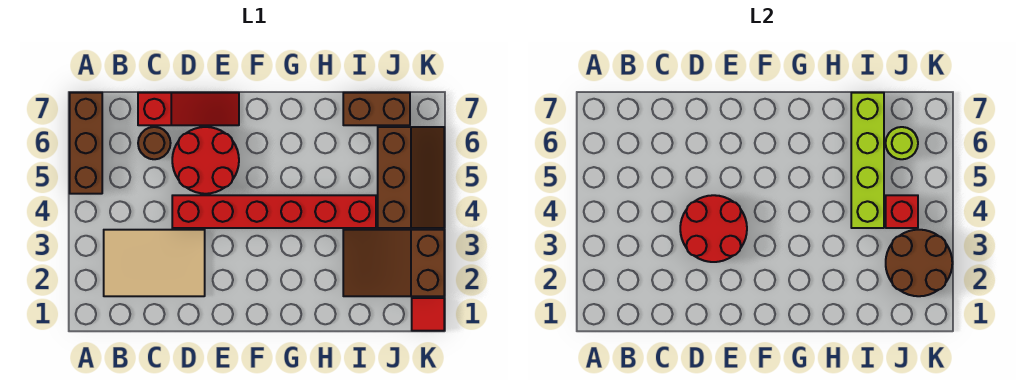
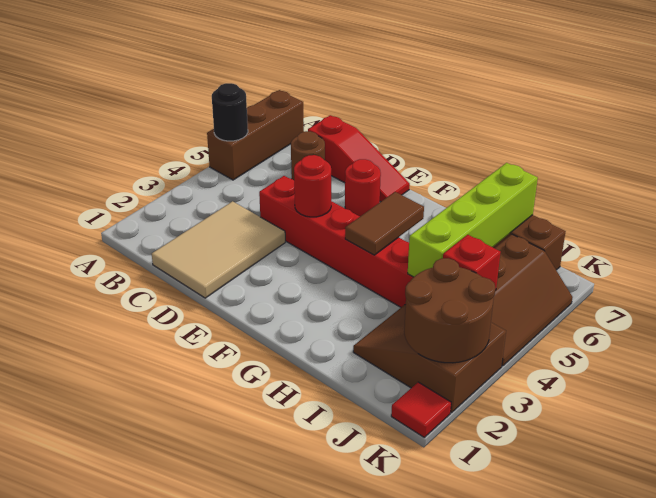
none -> black round brick A5 level 2
tan tile B2:D3 level 1 -> tan tile C1:D3 level 1
red round brick D3:E4 level 2 -> red round brick E4 level 2
red round brick D5:E6 level 1 -> red round brick E6 level 1
none -> brown tile G4:G5 level 2
lime round brick J6 level 2 -> none

